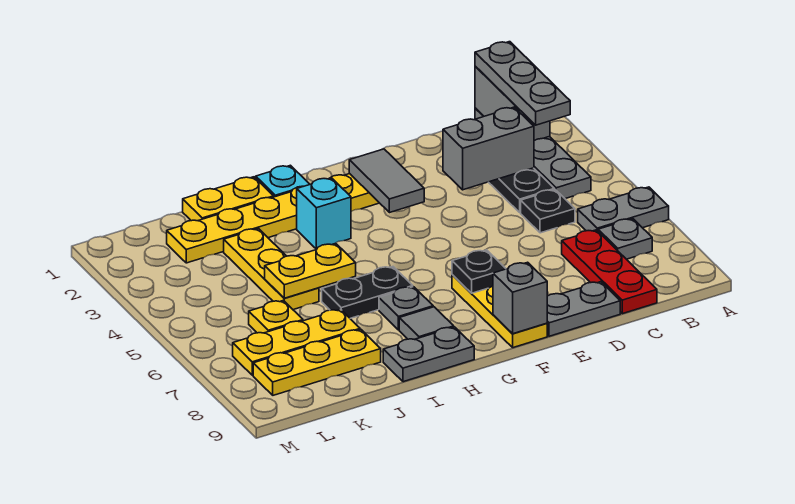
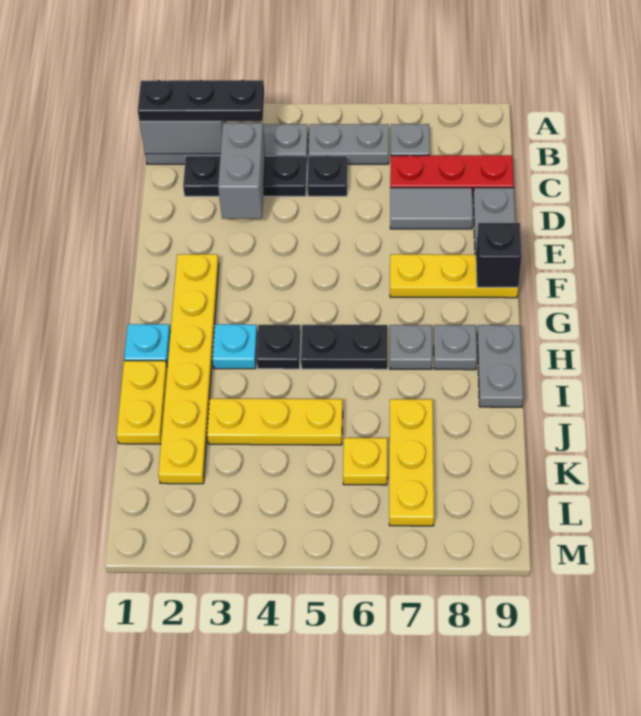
grey plate A6:B6 level 1 -> grey plate B5:B6 level 1
grey plate B1:B3 level 3 -> black plate B1:B3 level 3
grey tile F2:F3 level 2 -> grey tile D7:D8 level 1
black plate F7 level 2 -> black plate H4 level 1
grey brick F9 level 2 -> black brick F9 level 2
cyan brick H3 level 1 -> cyan plate H3 level 1
black plate H6:I6 level 1 -> black plate H5:H6 level 1
grey tile H8 level 1 -> grey plate H8 level 1
yellow plate I5:J5 level 2 -> none
yellow plate J8:L8 level 1 -> none

